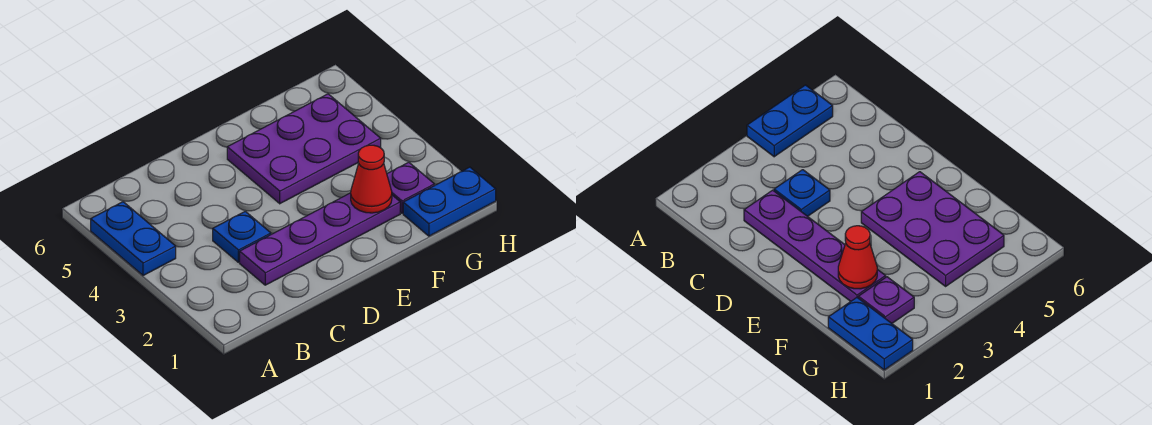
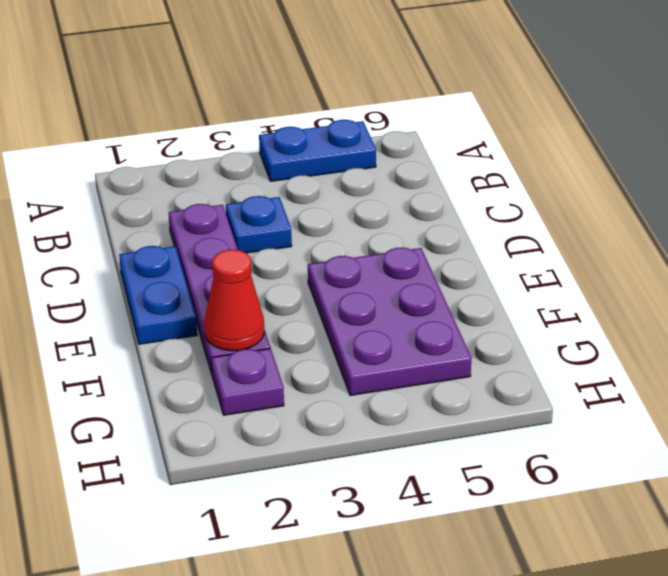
blue plate G1:H1 level 1 -> blue plate D1:E1 level 1

